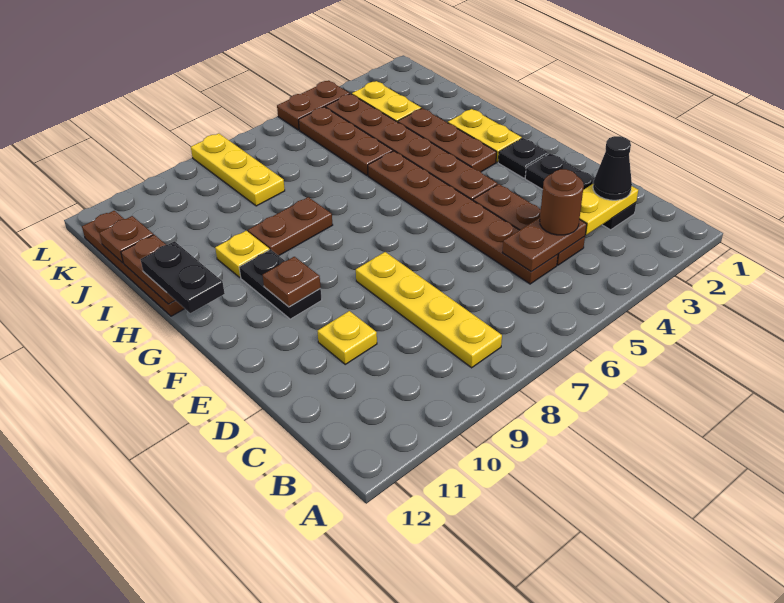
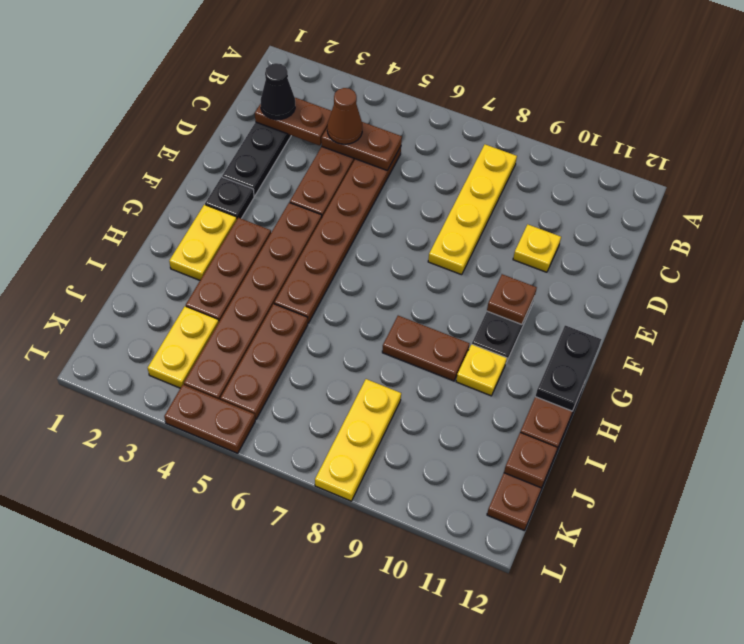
yellow plate C2:C3 level 2 -> brown plate C2:C3 level 2
brown round brick C4 level 3 -> brown cone C4 level 3

